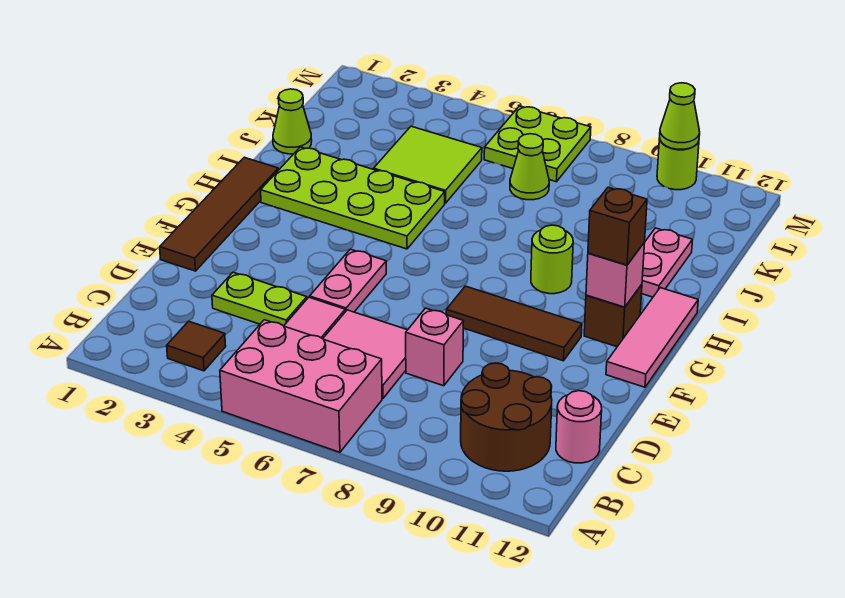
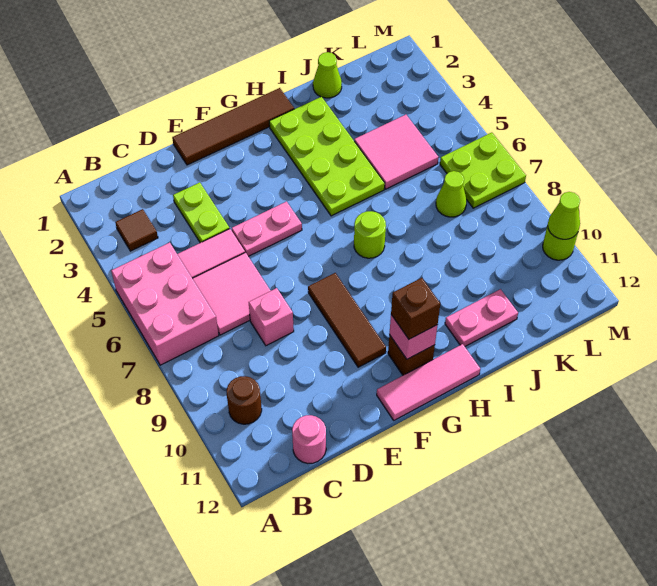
brown round brick B10:C11 level 1 -> brown round brick B10 level 1
lime round brick H9 level 1 -> lime round brick H7 level 1
lime tile J4:K5 level 1 -> pink tile J4:K5 level 1

